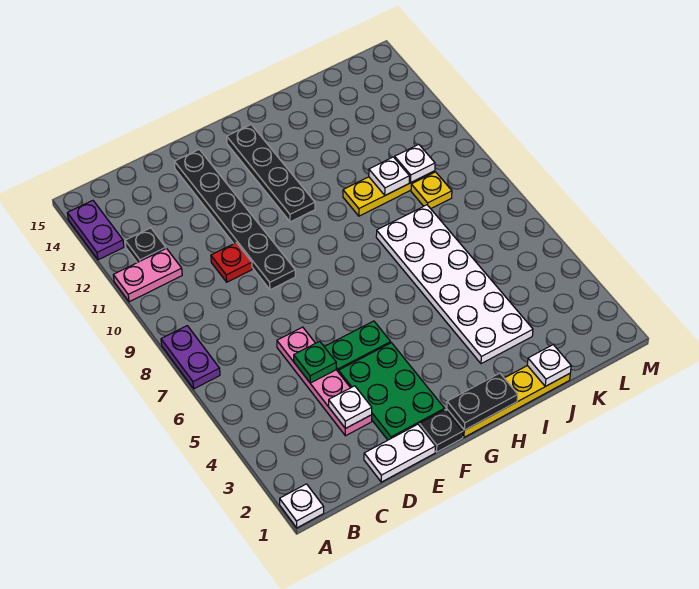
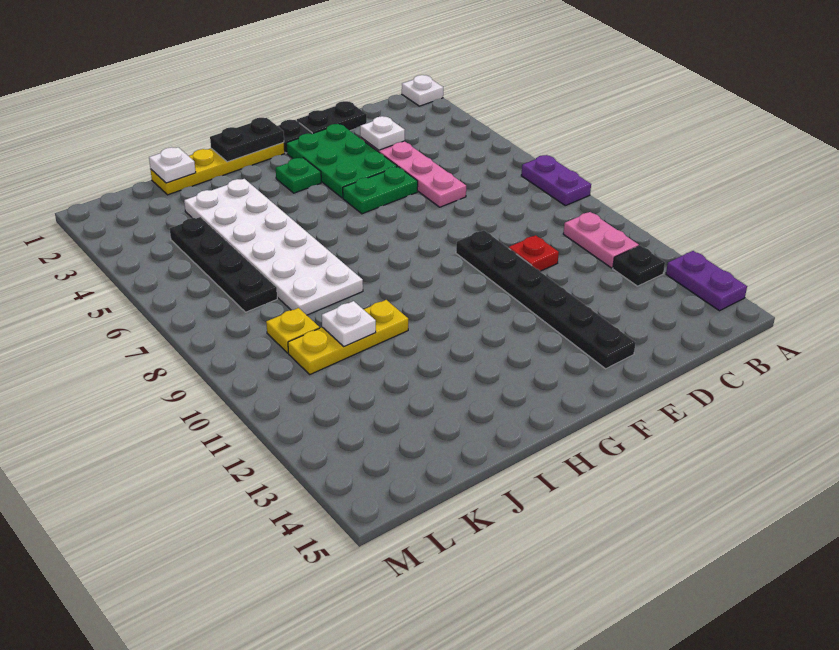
pink plate A11:B11 level 1 -> pink plate B10:B11 level 1
white plate D1:E1 level 1 -> black plate D1:E1 level 1
green plate D5 level 2 -> green plate G3 level 1
black plate G11:G14 level 1 -> black plate K4:K7 level 1
white plate K10 level 2 -> none

